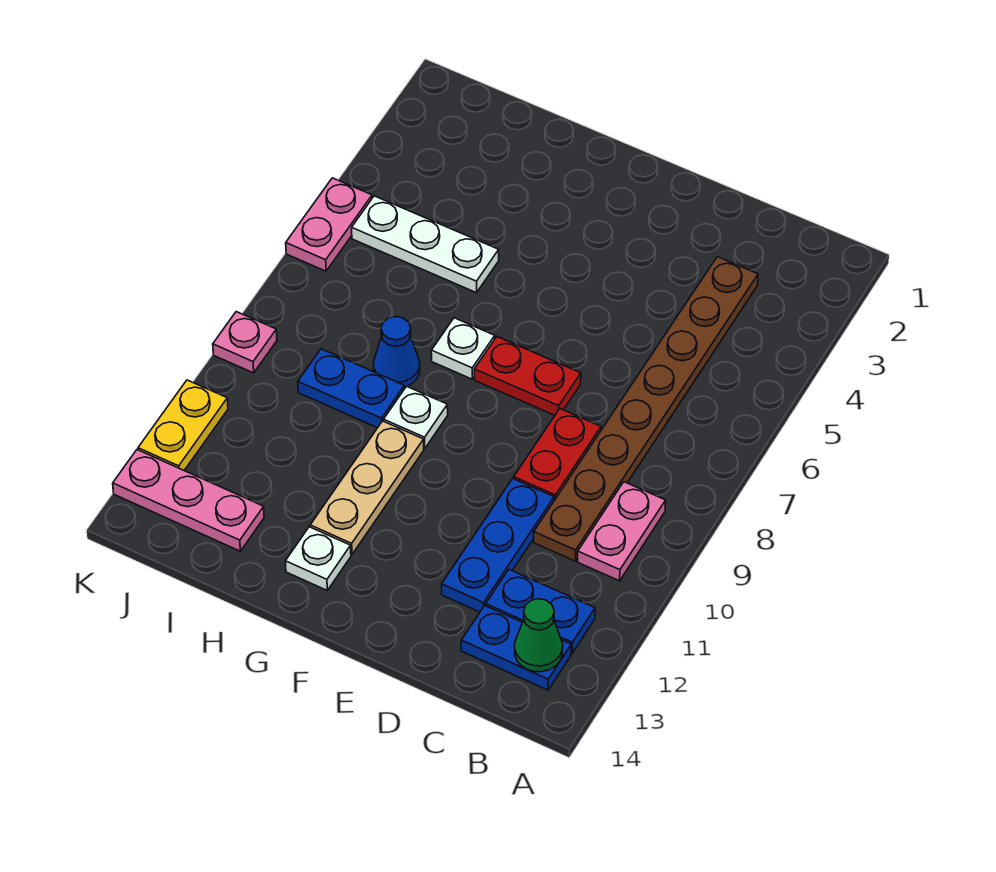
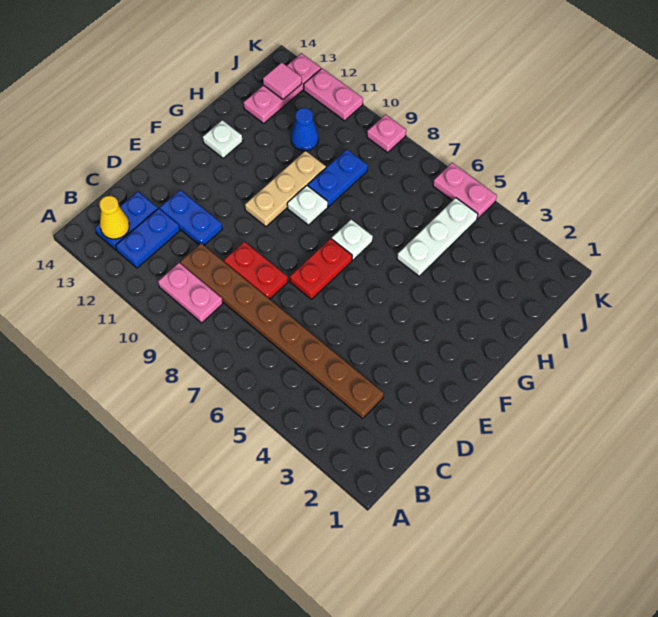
green cone B13 level 2 -> yellow cone B13 level 2
blue plate D10:D12 level 1 -> blue plate D11:D12 level 1
tan plate G10:G12 level 1 -> tan plate F10:H10 level 1
blue cone H8 level 1 -> blue cone I11 level 1
none -> pink tile J13 level 2
yellow plate K11:K12 level 1 -> pink plate K11:K12 level 1

